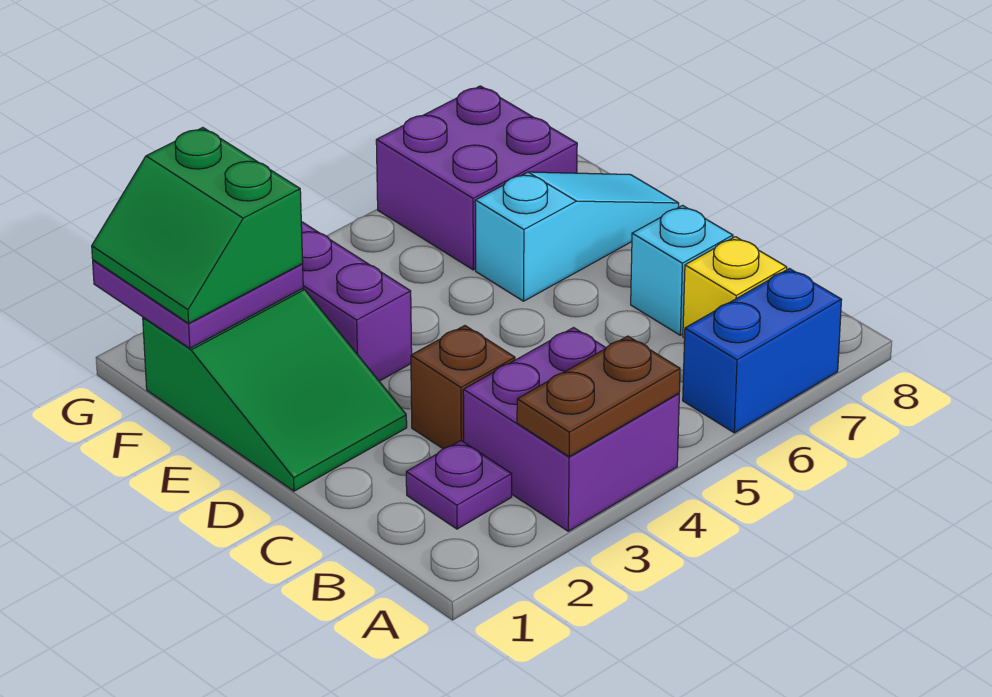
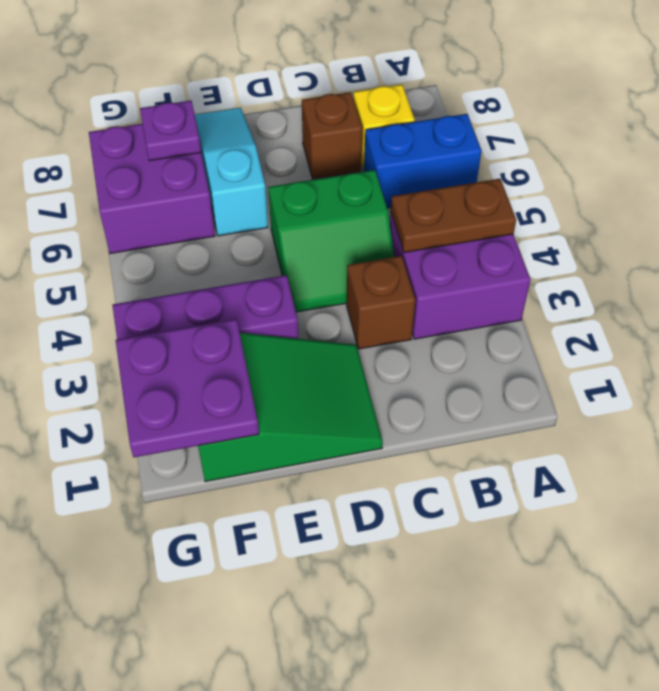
brown plate A3:A4 level 2 -> brown plate A4:B4 level 2
blue brick A6:A7 level 1 -> blue brick A6:B6 level 1
purple plate B2 level 1 -> purple plate F7 level 2
cyan brick C7 level 1 -> brown brick C7 level 1
green slope F1:G2 level 3 top 2 -> green slope C4:D5 level 1 top 5

